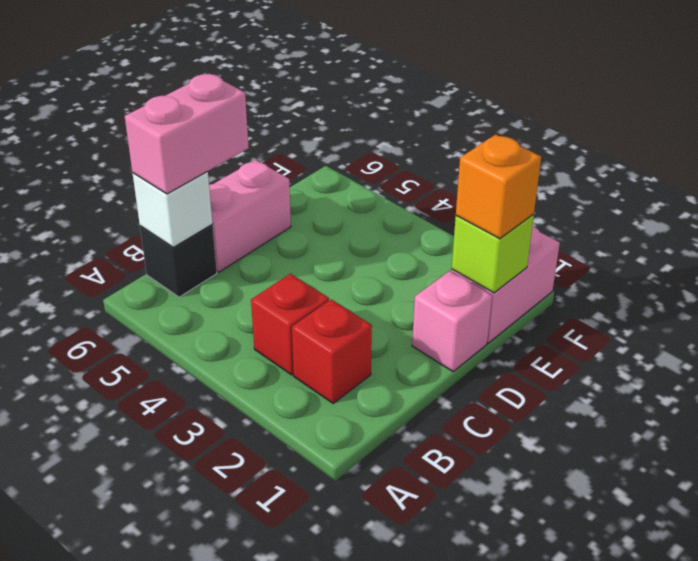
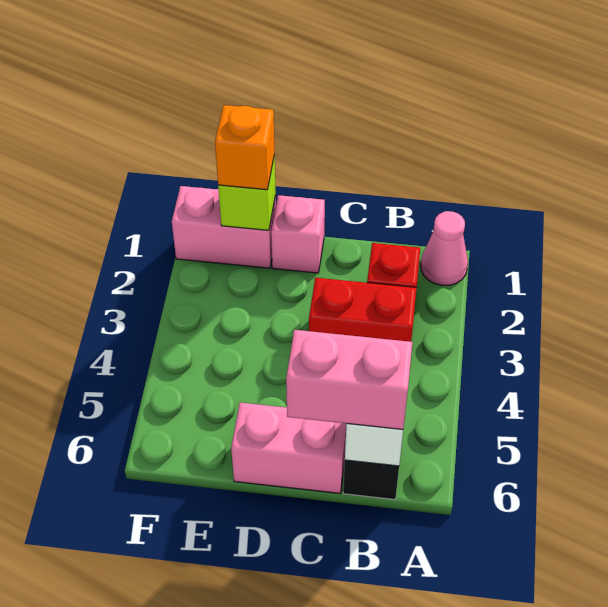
none -> pink cone A1 level 1
red brick B3 level 1 -> red brick B3:C3 level 1

